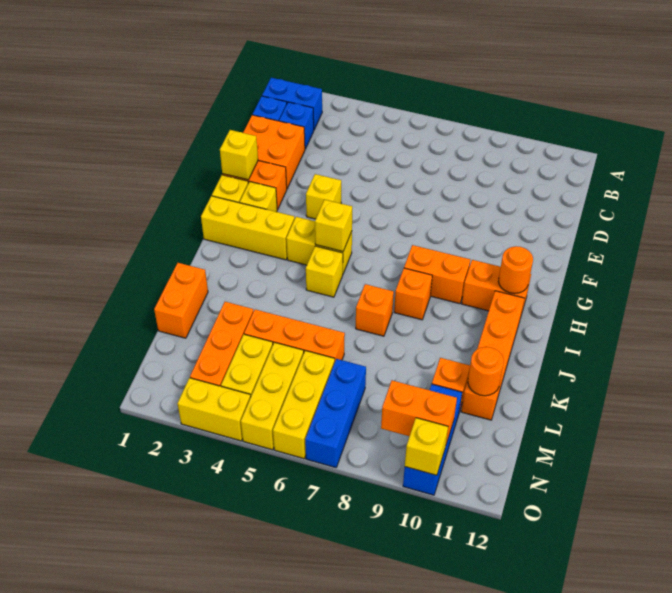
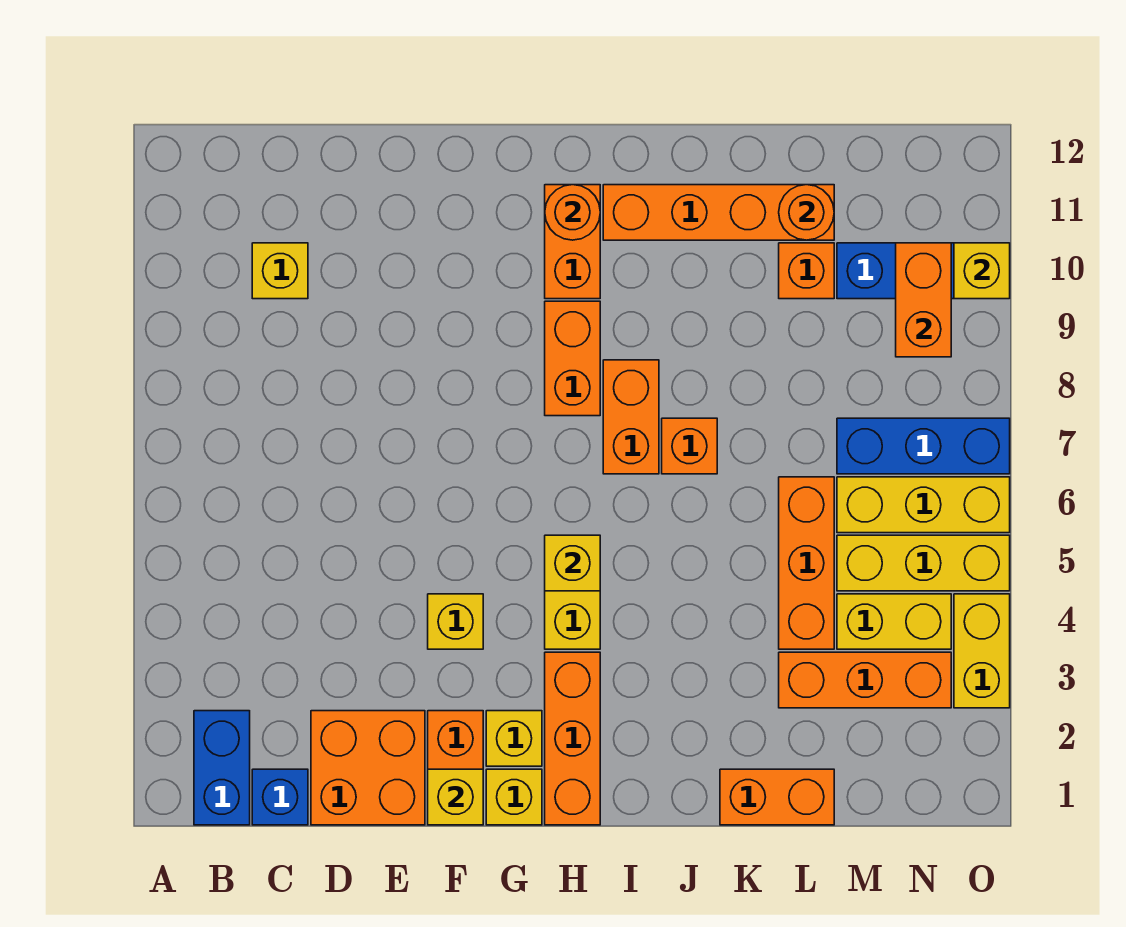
blue brick C2 level 1 -> none
yellow brick H1:H3 level 1 -> orange brick H1:H3 level 1
yellow brick I5 level 1 -> yellow brick C10 level 1
orange brick I8 level 1 -> orange brick I7:I8 level 1

